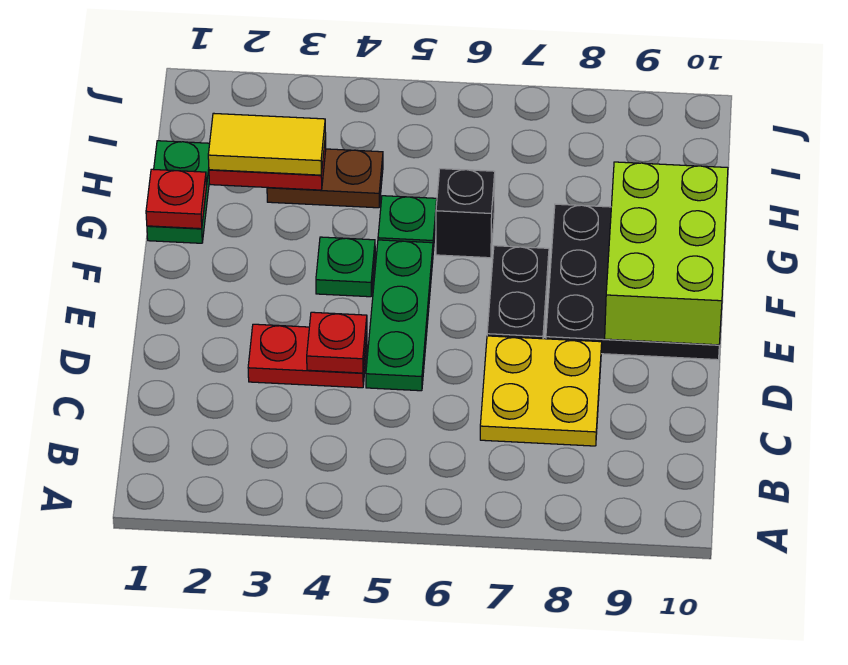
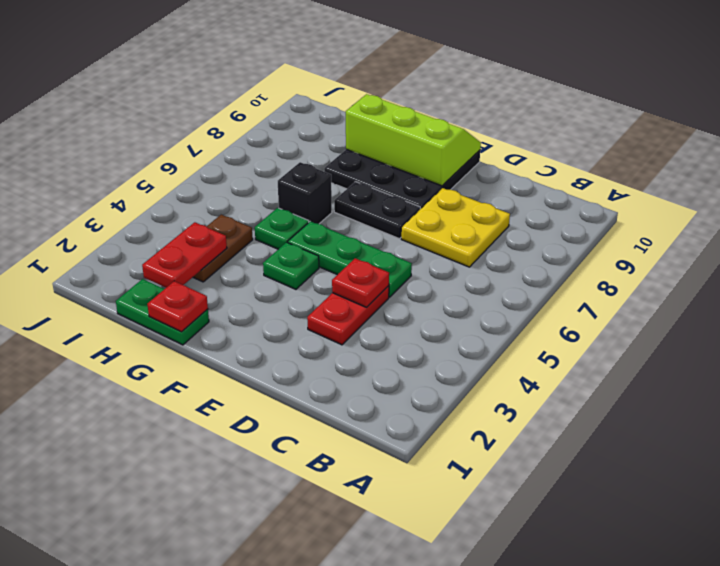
lime brick E9:G10 level 2 -> lime slope E9:G10 level 2 top 9
yellow tile H2:H3 level 3 -> none

